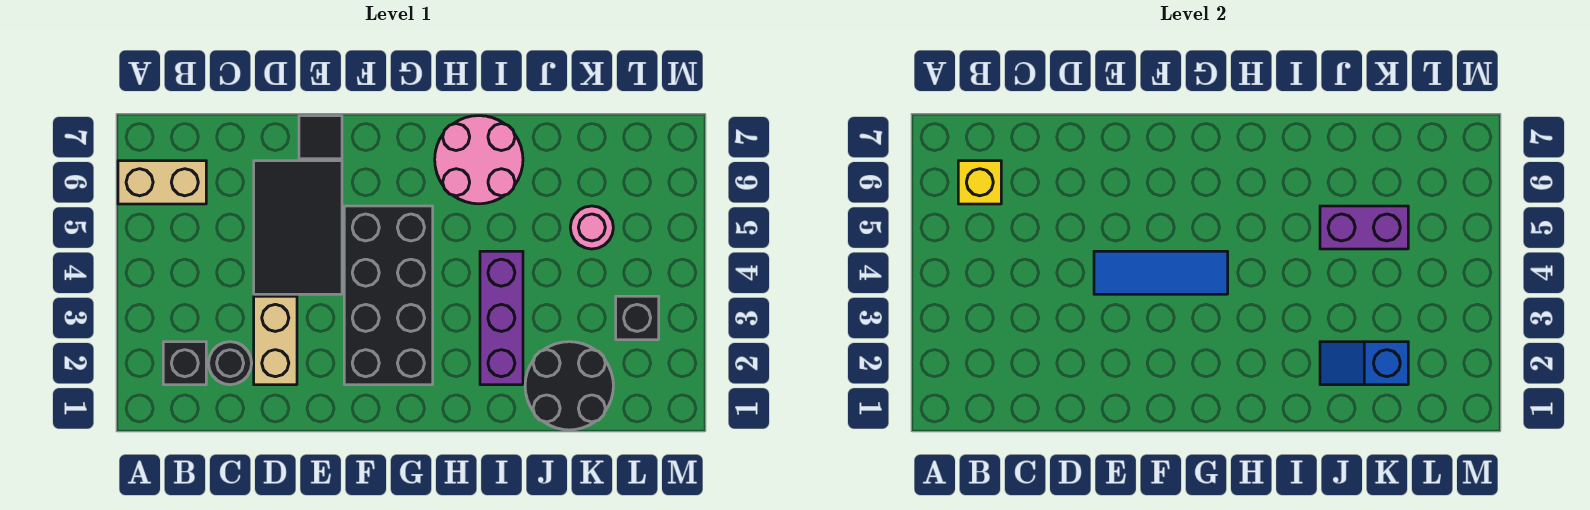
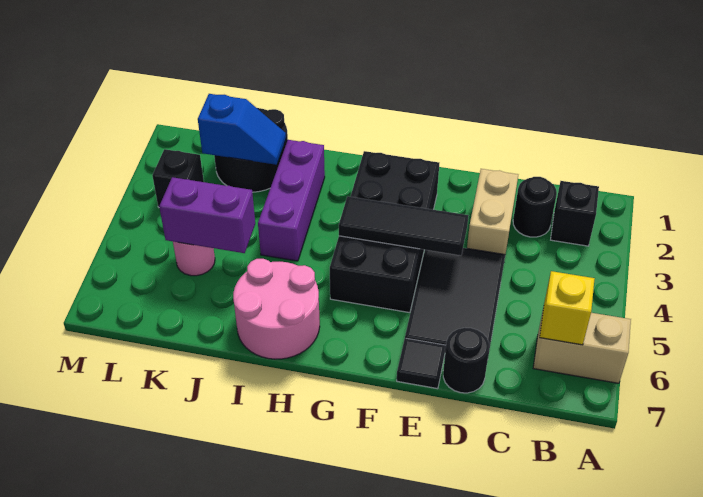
none -> black round brick D7 level 1
blue tile E4:G4 level 2 -> black tile E4:G4 level 2

